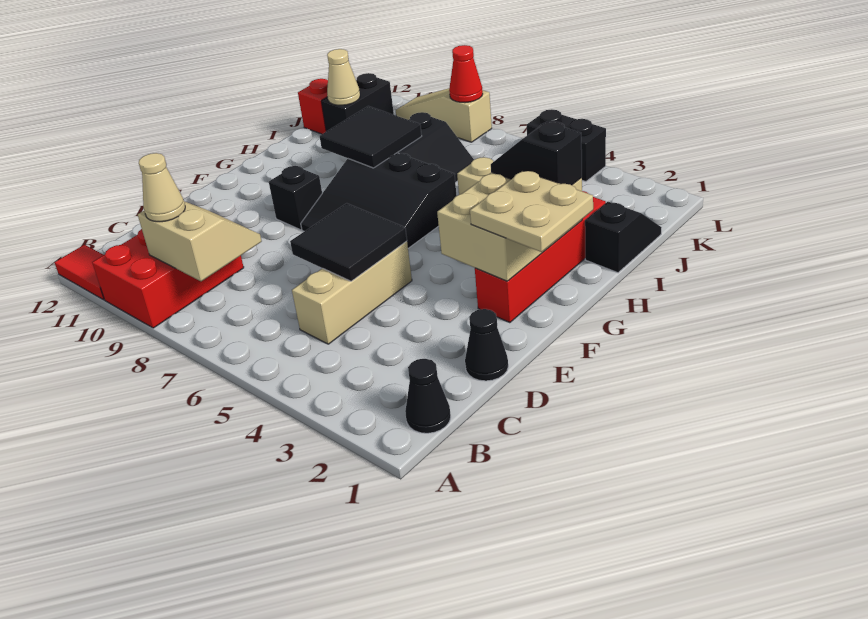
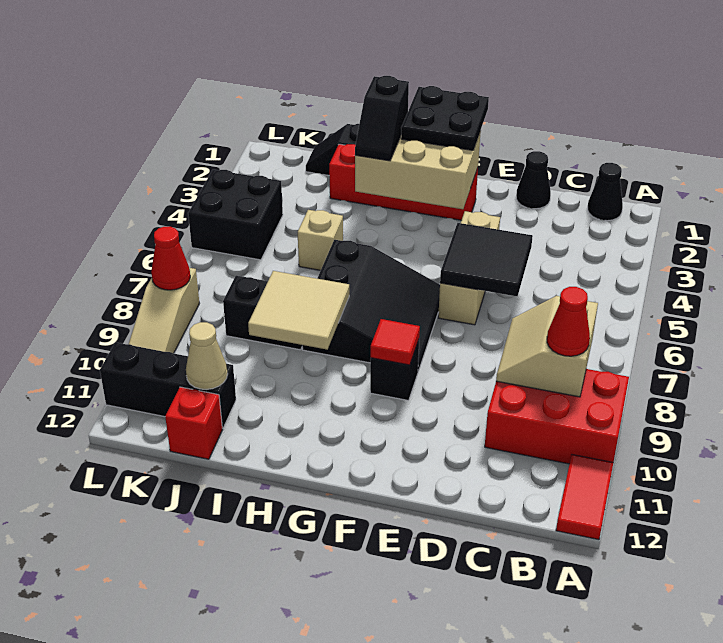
tan cone B9 level 3 -> red cone B9 level 3
tan brick C5:E5 level 1 -> tan brick E4:E6 level 1
tan plate F1:G2 level 3 -> black plate F1:G2 level 3
none -> red tile F9 level 2
black tile H8:I9 level 2 -> tan tile H8:I9 level 2
black brick J11:K11 level 1 -> black brick J11:L11 level 1
black brick L4:L5 level 1 -> black brick K4:L5 level 1

